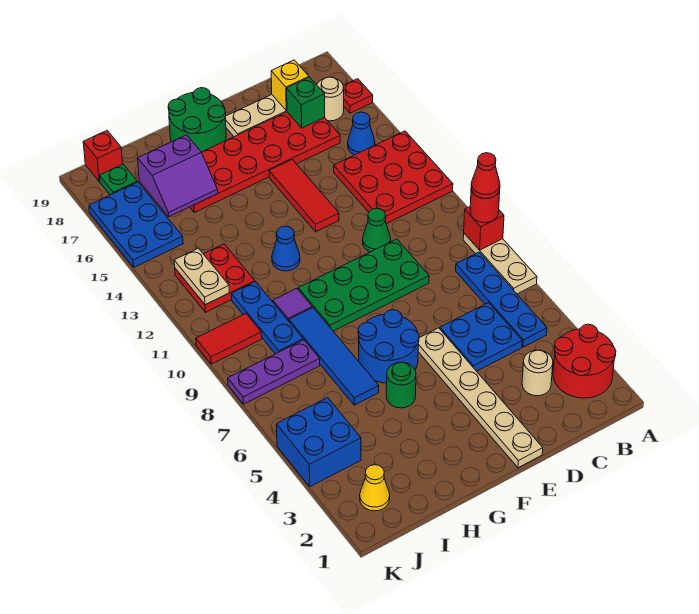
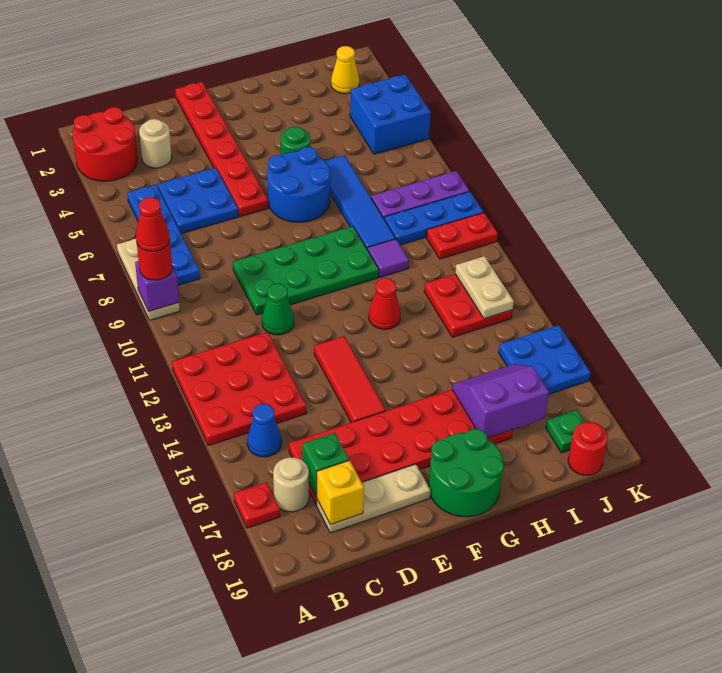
red brick A9 level 2 -> purple brick A9 level 2
tan plate E1:E6 level 1 -> red plate E1:E6 level 1
blue cone G12 level 1 -> red cone G12 level 1
blue plate I9:I11 level 1 -> blue plate I9:K9 level 1
red tile J10:K10 level 1 -> red plate J10:K10 level 1
blue plate J15:K17 level 1 -> blue plate J15:K16 level 1
red brick J19 level 1 -> red round brick J19 level 1

